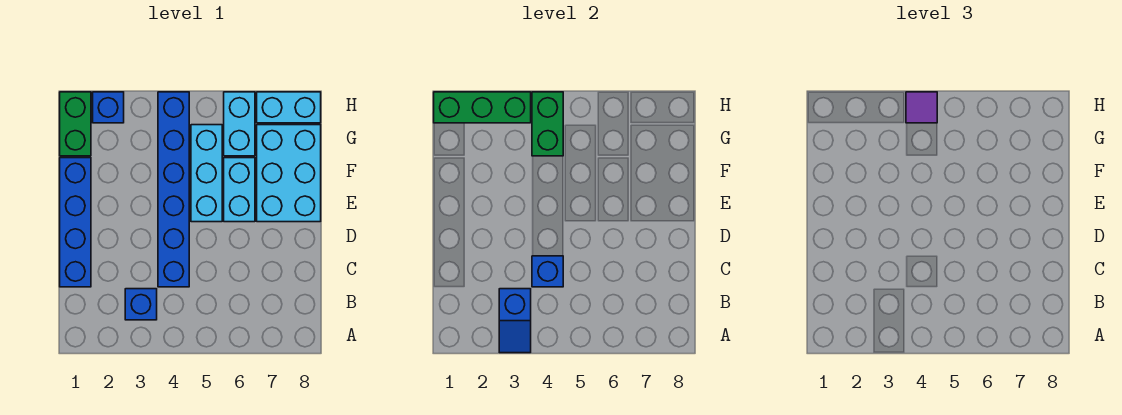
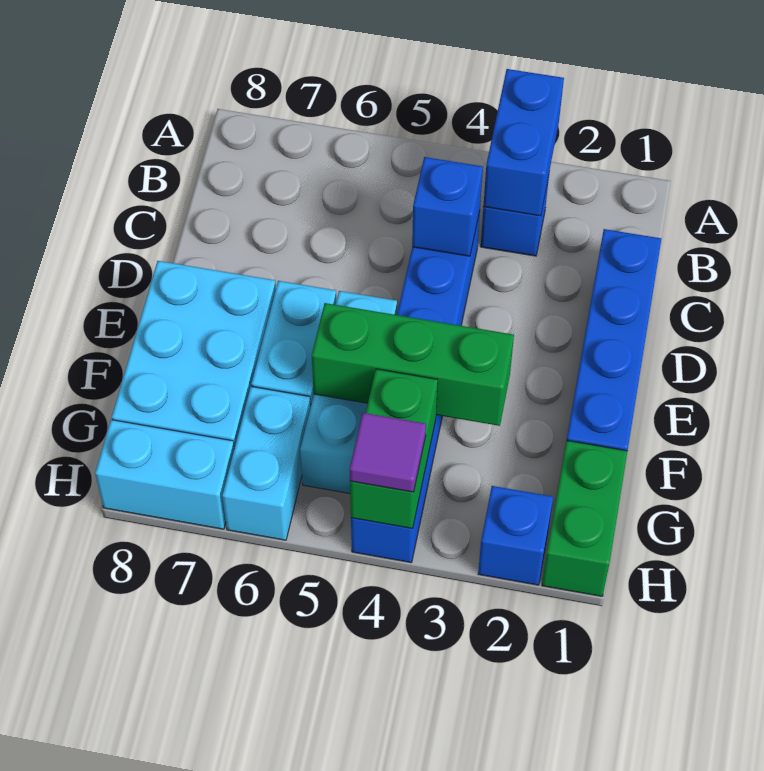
blue slope A3:B3 level 2 top B -> blue brick A3:B3 level 2
green brick H1:H3 level 2 -> green brick F3:F5 level 2

